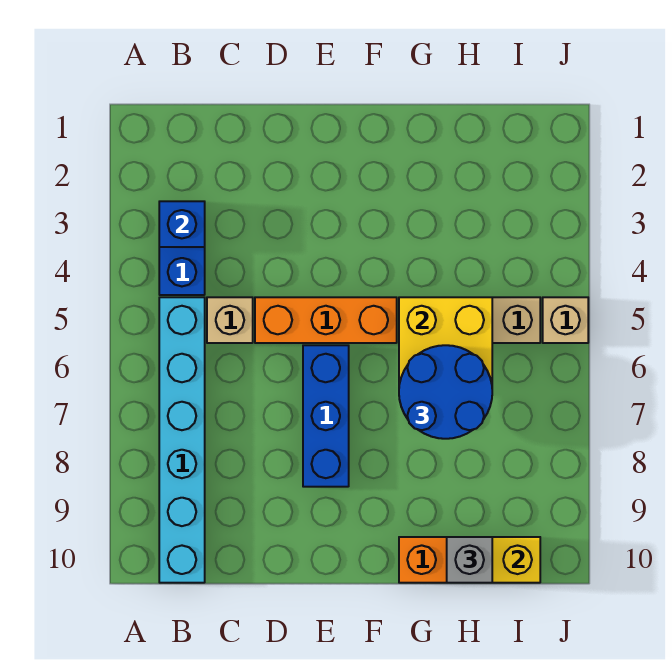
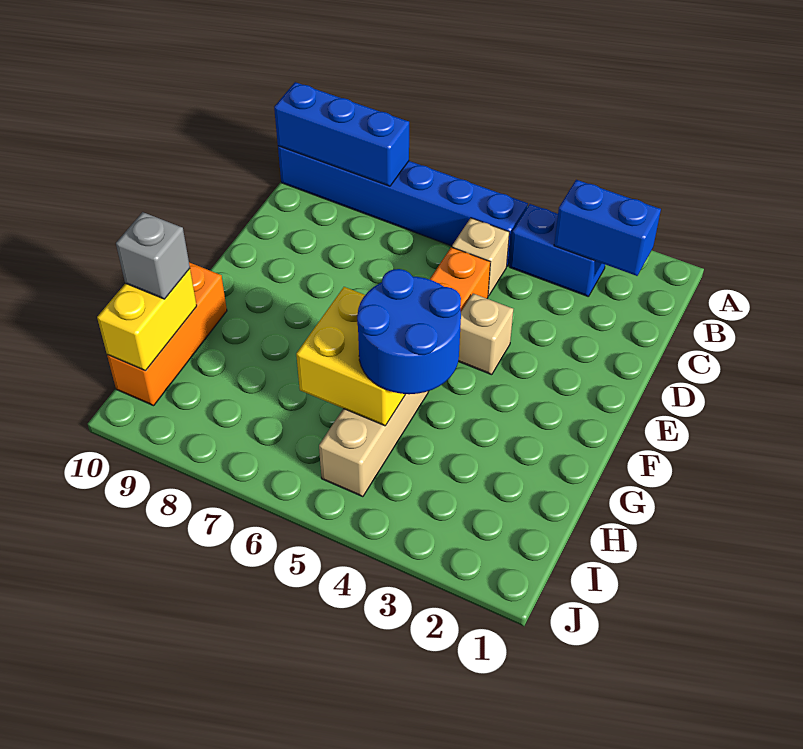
blue brick B3 level 2 -> blue brick B2:B3 level 2
cyan brick B5:B10 level 1 -> blue brick B5:B10 level 1
blue brick E6:E8 level 1 -> blue brick B8:B10 level 2
blue round brick G6:H7 level 3 -> blue round brick G4:H5 level 3
tan brick J5 level 1 -> tan brick E4 level 1

